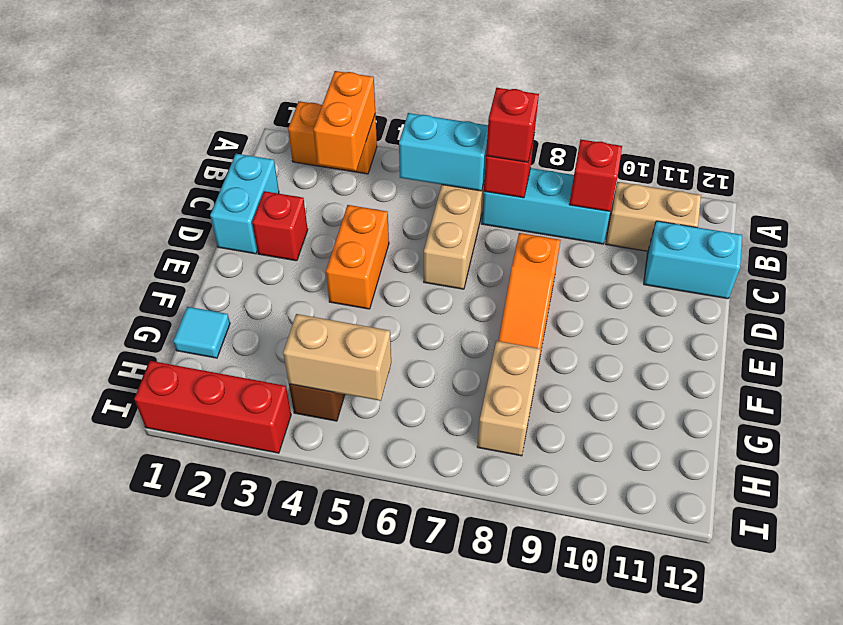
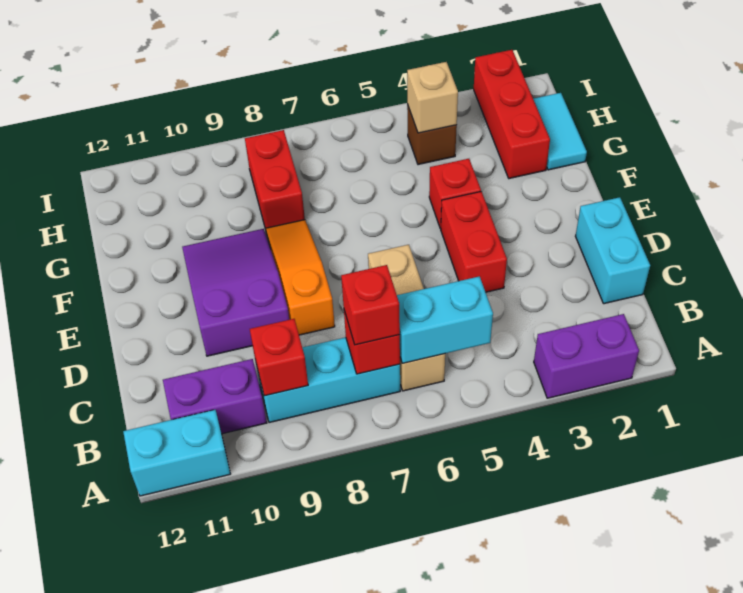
orange brick A2:A3 level 1 -> purple brick A2:A3 level 1
orange brick A3:B3 level 2 -> none
tan brick B10:B11 level 1 -> purple brick B10:B11 level 1
cyan brick C11:C12 level 1 -> cyan brick A11:A12 level 1
red brick D2 level 1 -> red brick F4 level 1
orange brick D4:E4 level 1 -> red brick D4:E4 level 1
none -> purple slope D9:F10 level 1 top D
cyan tile G1 level 1 -> cyan tile G1:H1 level 1
tan brick G8:H8 level 1 -> red brick G8:H8 level 1
tan brick H4:H5 level 2 -> tan brick H4 level 2
red brick I1:I3 level 1 -> red brick G2:I2 level 1

